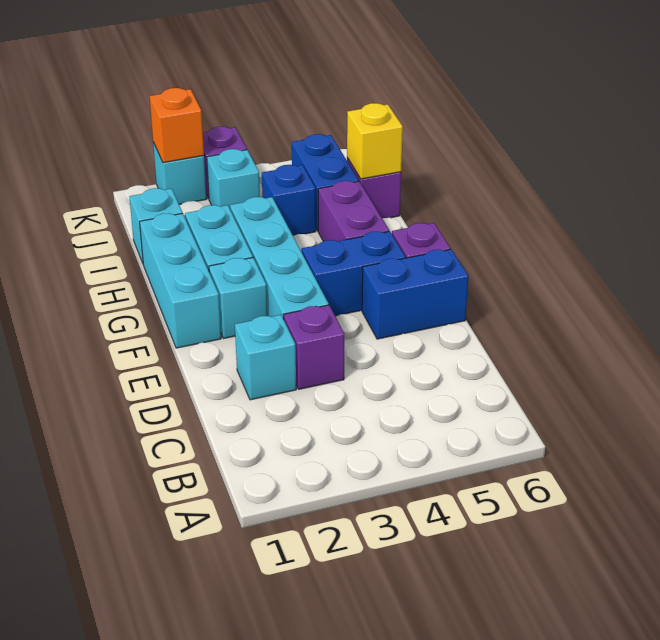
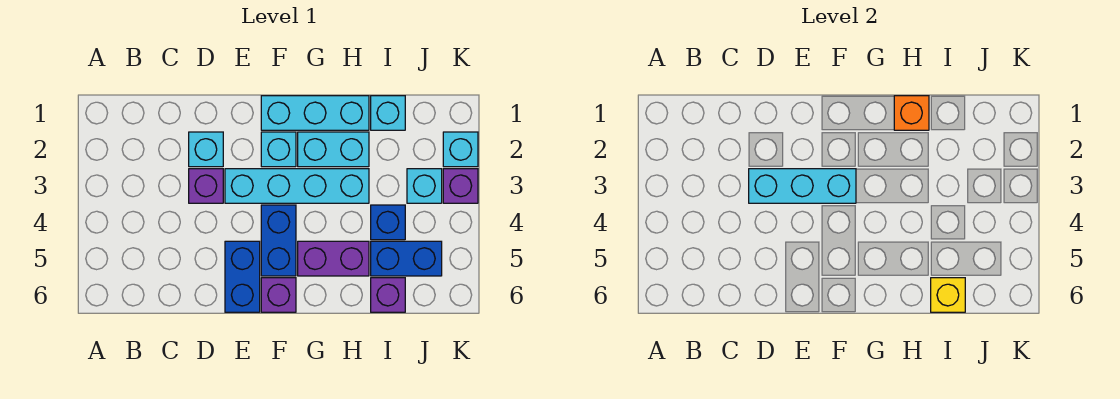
none -> cyan brick D3:F3 level 2
orange brick K2 level 2 -> orange brick H1 level 2

